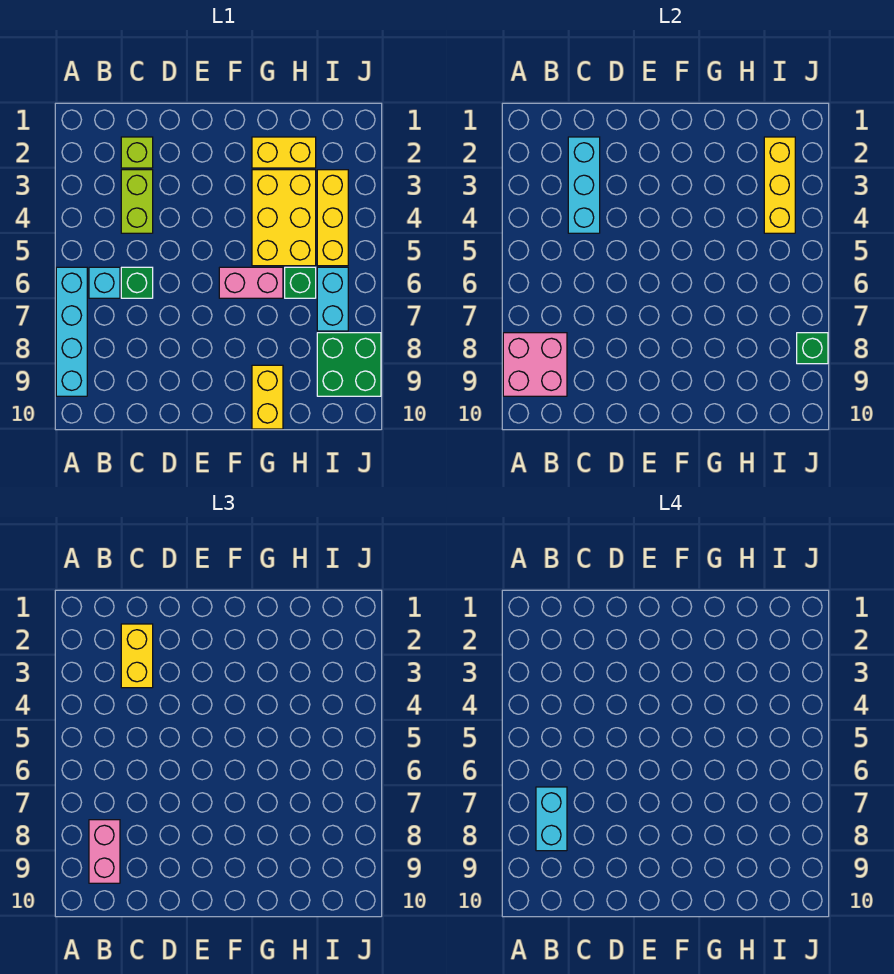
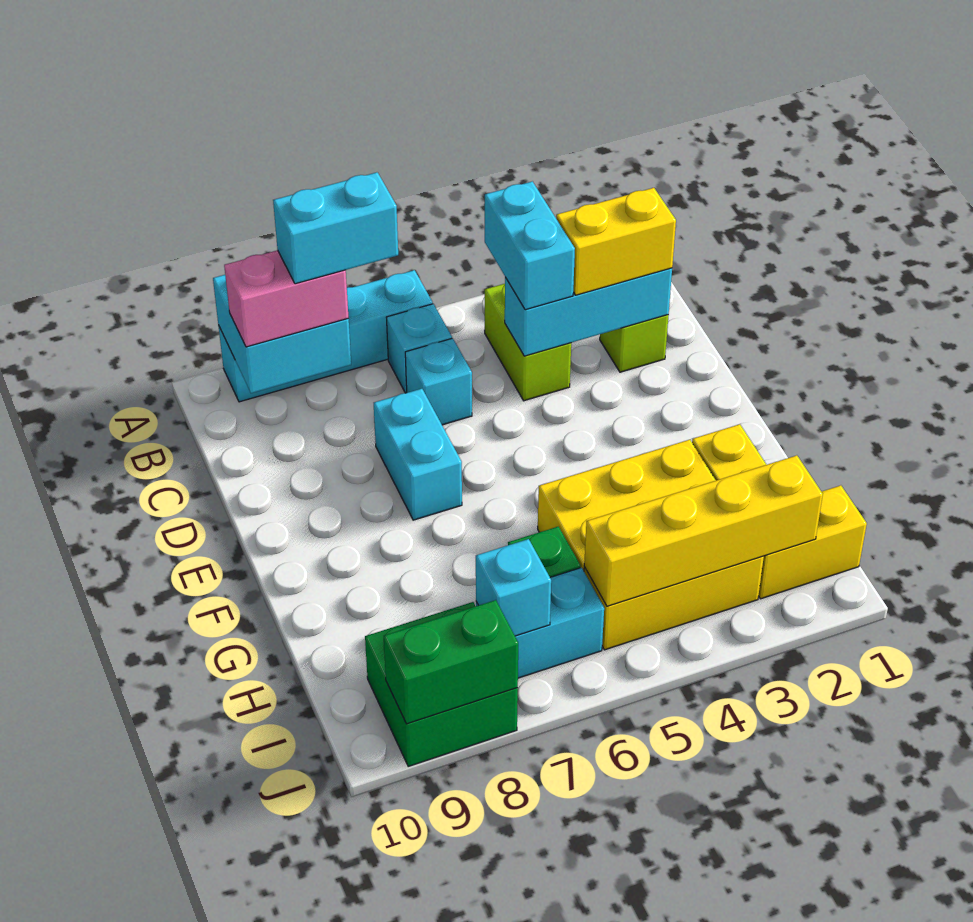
pink brick A8:B9 level 2 -> cyan brick A8:B9 level 2
none -> cyan brick B4:C4 level 3
lime brick C3:C4 level 1 -> lime brick B4:C4 level 1
green brick C6 level 1 -> cyan brick C6 level 1
none -> cyan brick D7:E7 level 1
pink brick F6:G6 level 1 -> none
yellow brick G9:G10 level 1 -> yellow brick I1:I2 level 1
yellow brick I2:I4 level 2 -> yellow brick I2:I5 level 2
none -> cyan brick I7 level 2
green brick J8 level 2 -> green brick J8:J9 level 2

